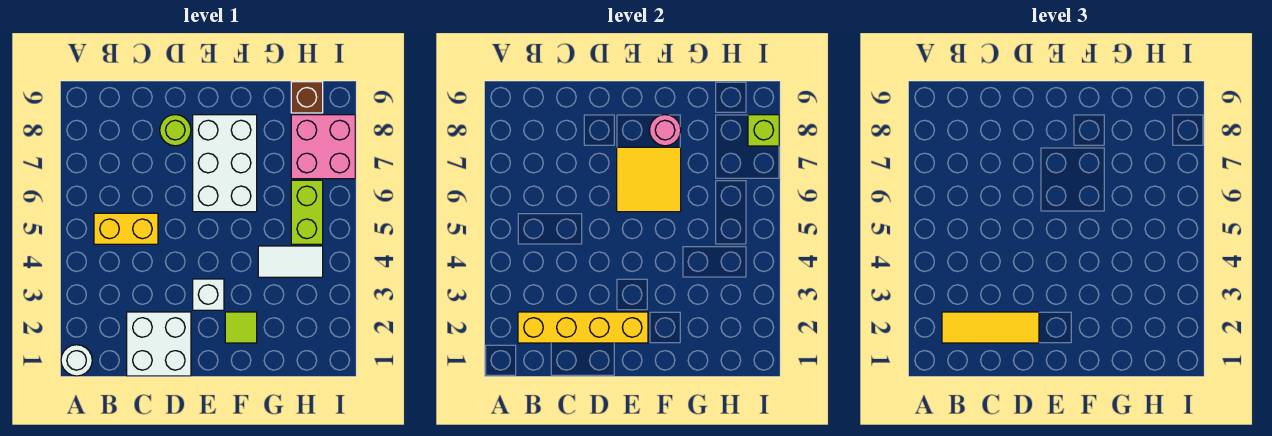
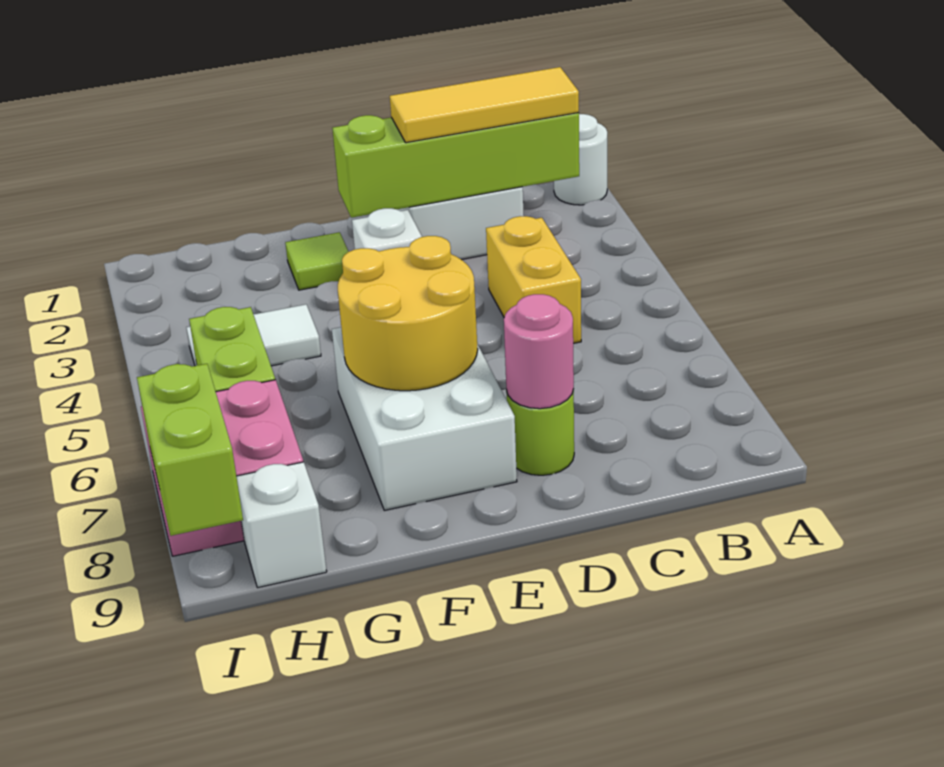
yellow brick B2:E2 level 2 -> lime brick B2:E2 level 2
yellow brick B5:C5 level 1 -> yellow brick C4:C5 level 1
yellow tile E6:F7 level 2 -> yellow round brick E6:F7 level 2
pink round brick F8 level 2 -> pink round brick D8 level 2
brown brick H9 level 1 -> white brick H9 level 1
lime brick I8 level 2 -> lime brick I8:I9 level 2

